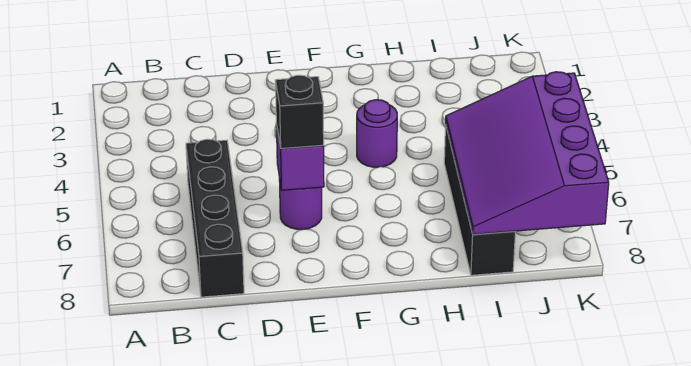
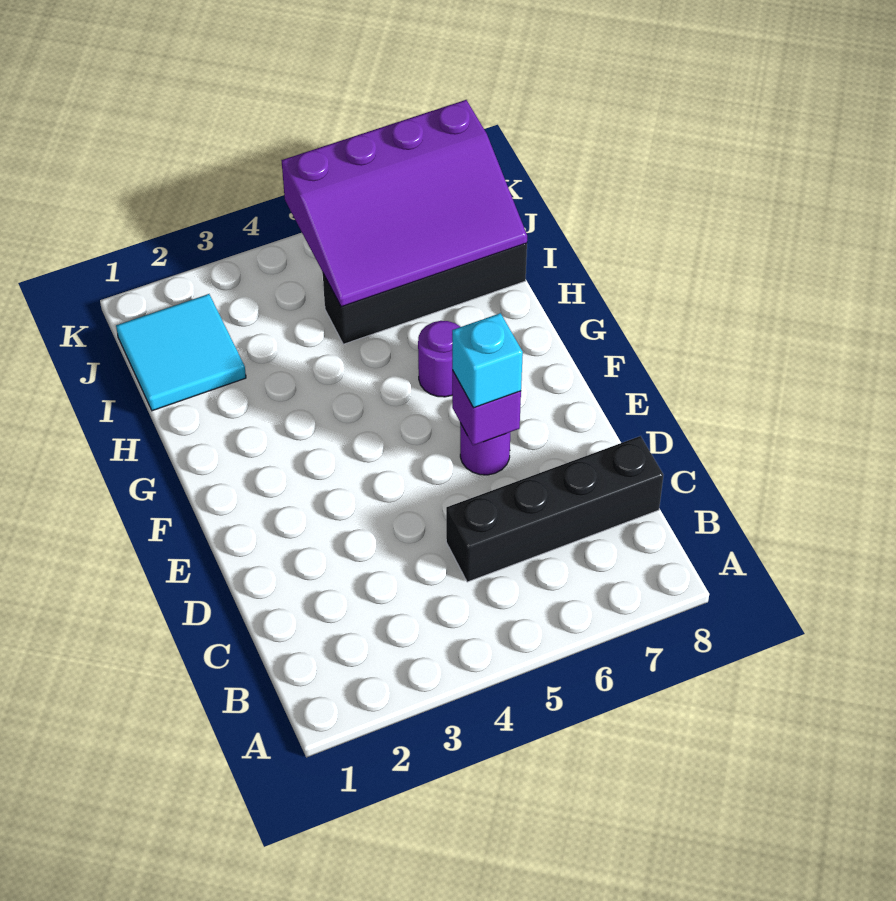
black brick E6 level 3 -> cyan brick E6 level 3
purple round brick G4 level 1 -> purple round brick G6 level 1
none -> cyan tile I1:J2 level 1

